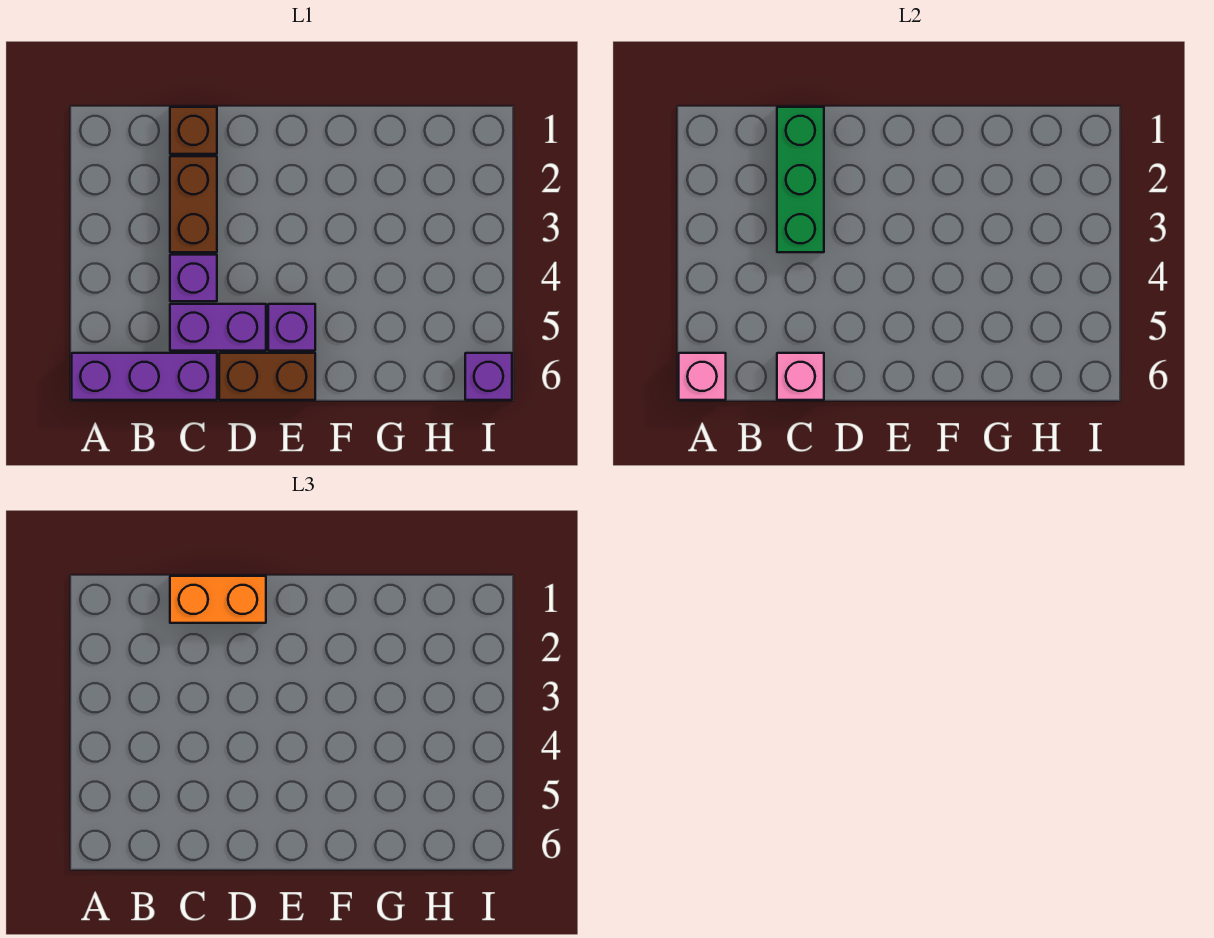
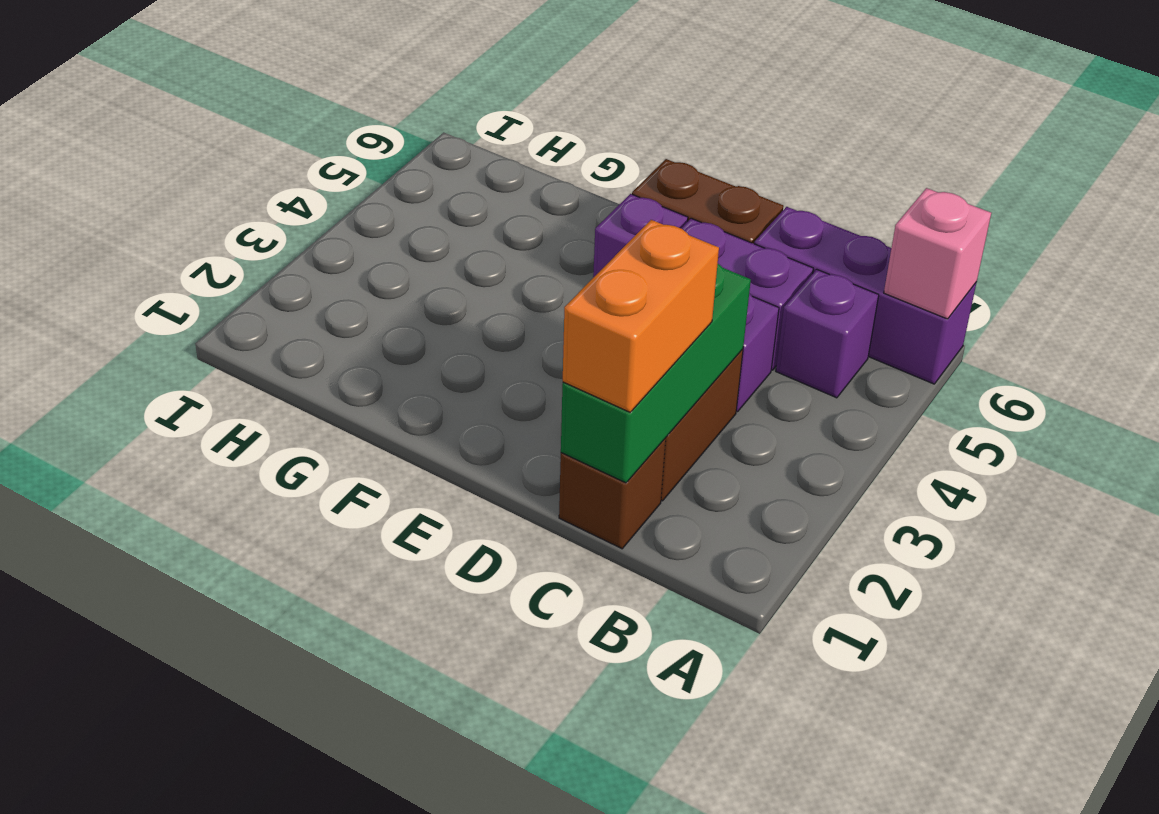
orange brick C1:D1 level 3 -> orange brick C1:C2 level 3
pink brick C6 level 2 -> none
purple brick I6 level 1 -> purple brick B5 level 1

